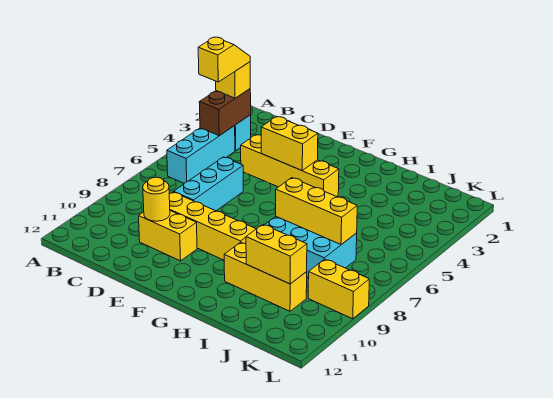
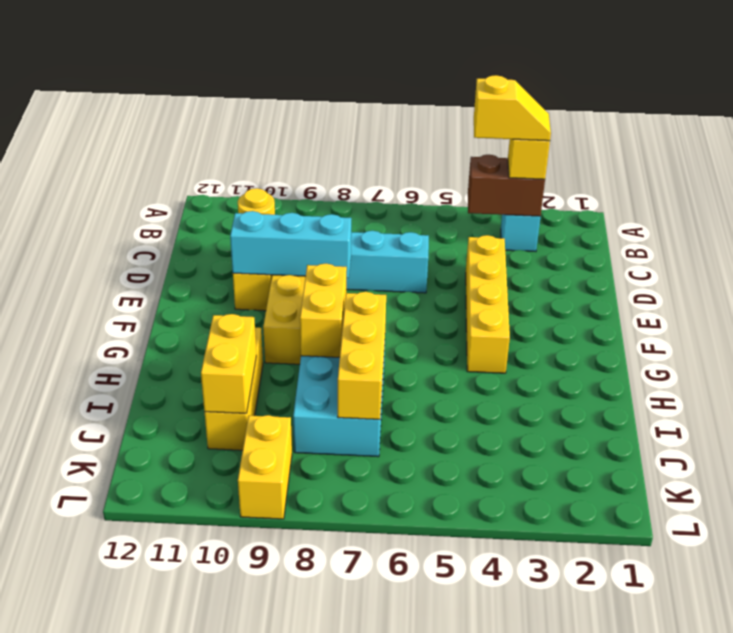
cyan brick B4:B6 level 1 -> cyan brick E8:E10 level 2
yellow brick E4:F4 level 2 -> yellow brick G8:H8 level 2

